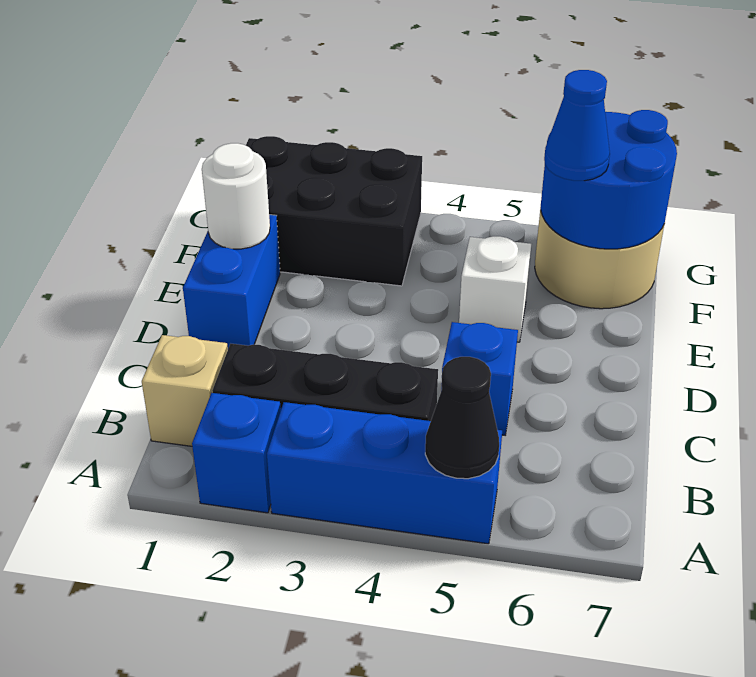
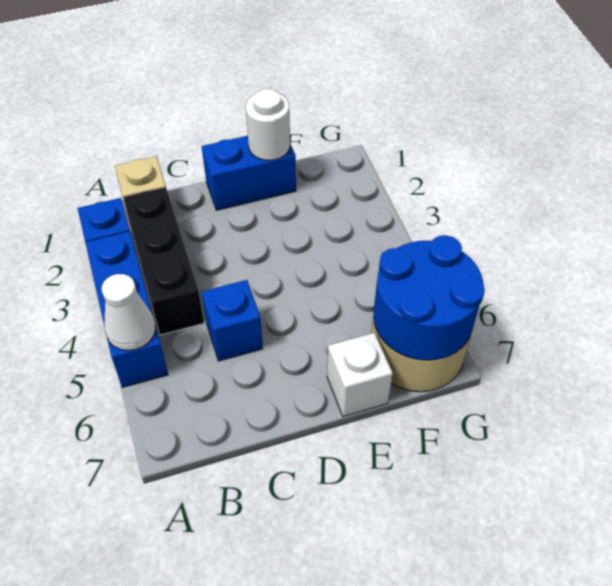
black cone A5 level 2 -> white cone A5 level 2
white brick E5 level 1 -> white brick E7 level 1
black brick F1:G3 level 1 -> none
blue cone F6 level 3 -> none

